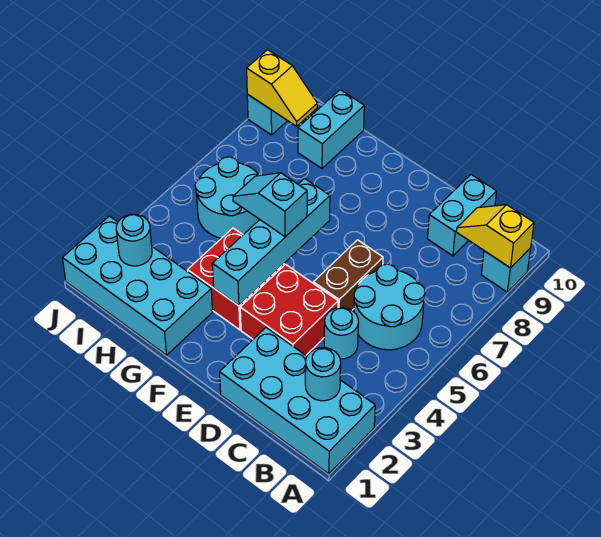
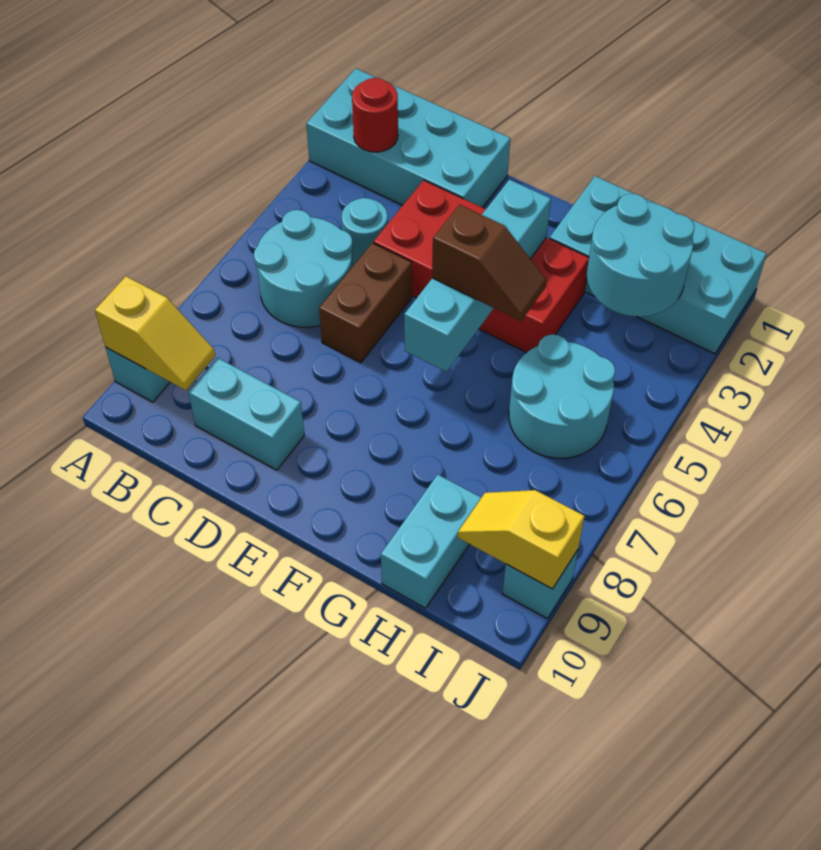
cyan round brick B2 level 2 -> red round brick B2 level 2
cyan brick C9:C10 level 1 -> cyan brick C9:D9 level 1
cyan slope F5:G5 level 3 top F -> brown slope F5:G5 level 3 top F
cyan round brick I2 level 2 -> cyan round brick H2:I3 level 2

